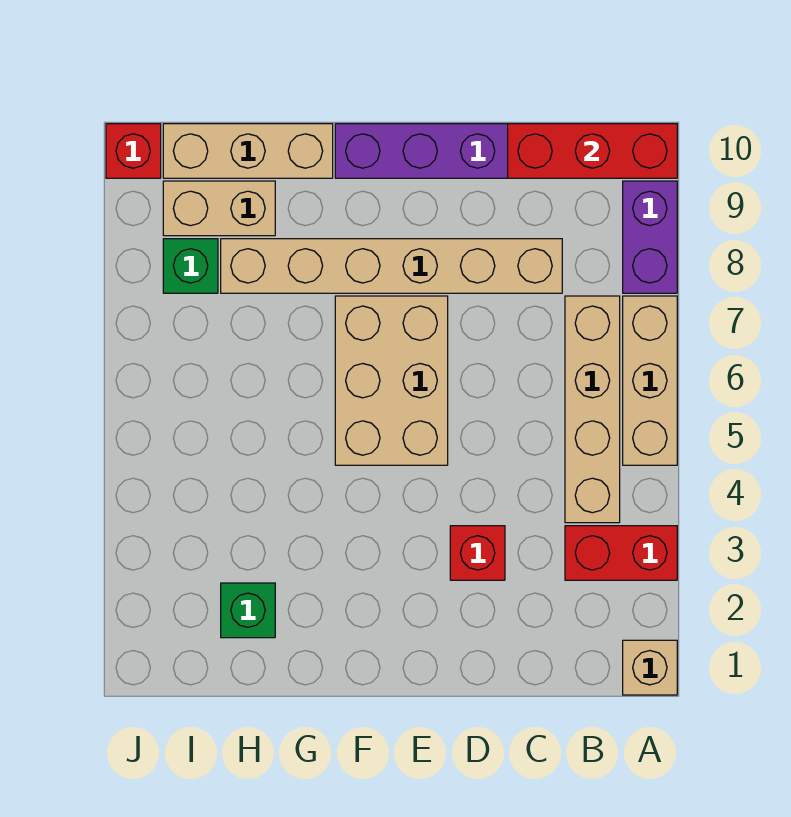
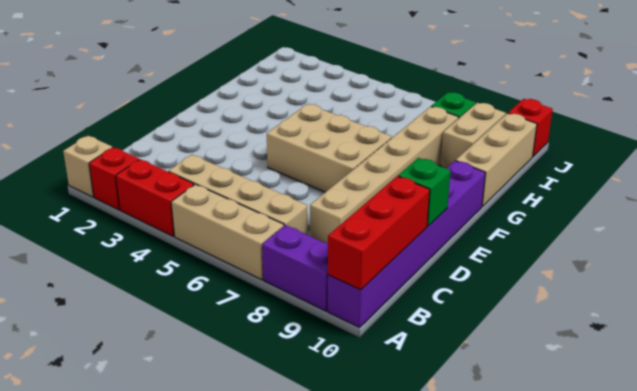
red brick A3:B3 level 1 -> red brick A3:A4 level 1
red brick D3 level 1 -> red brick A2 level 1
green brick H2 level 1 -> green brick D10 level 2

